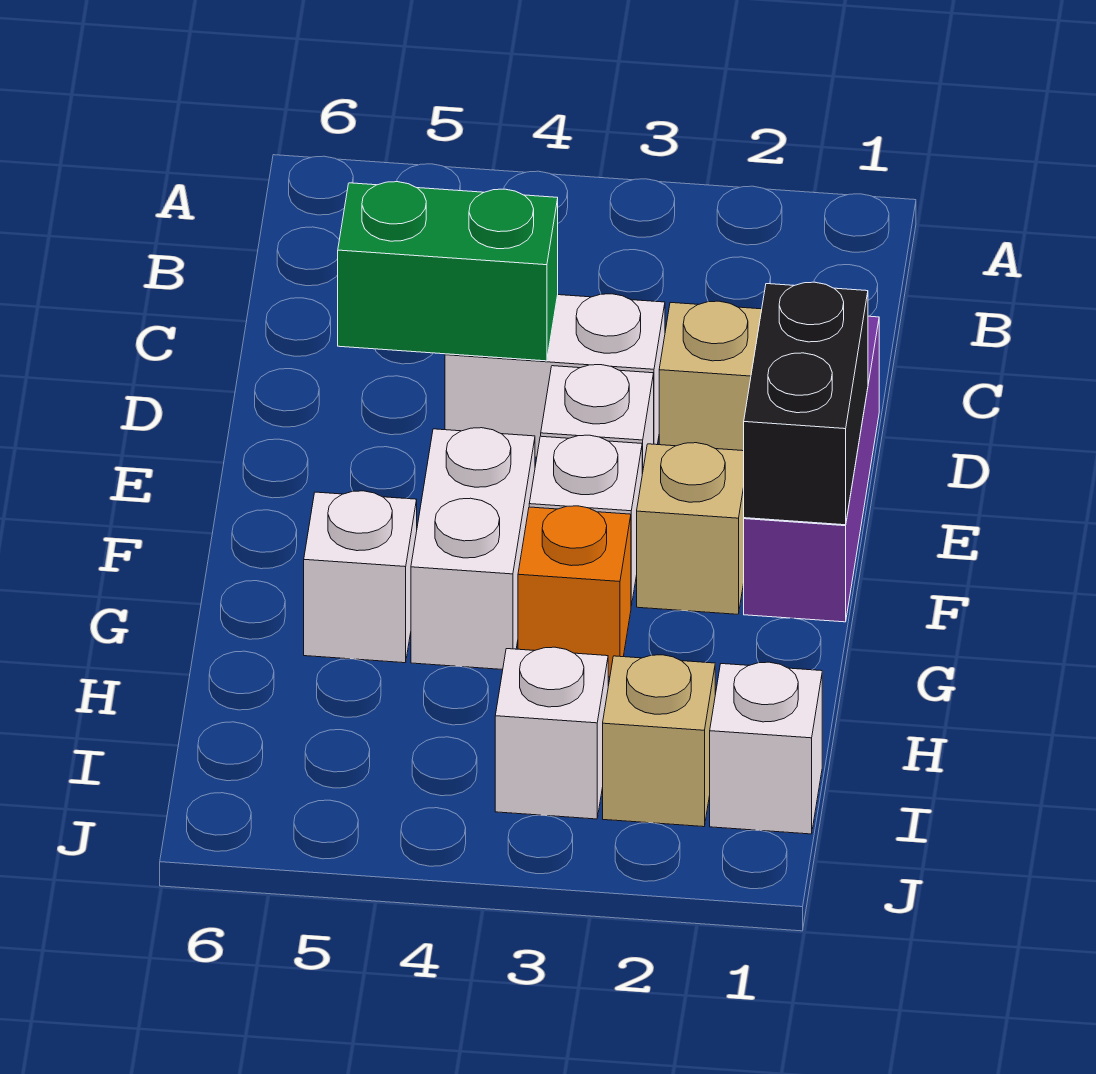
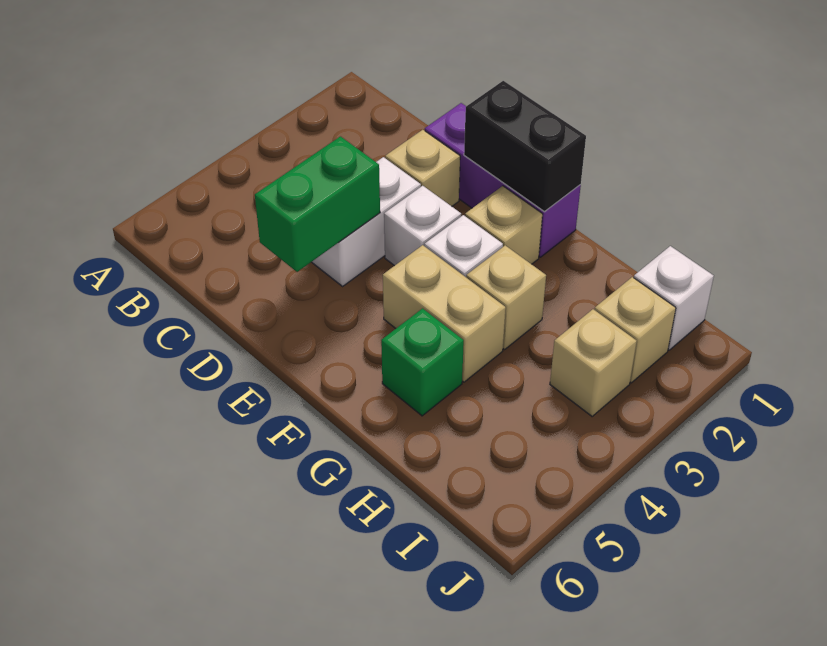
white brick F4:G4 level 1 -> tan brick F4:G4 level 1
orange brick G3 level 1 -> tan brick G3 level 1
white brick G5 level 1 -> green brick G5 level 1
white brick I3 level 1 -> tan brick I3 level 1

